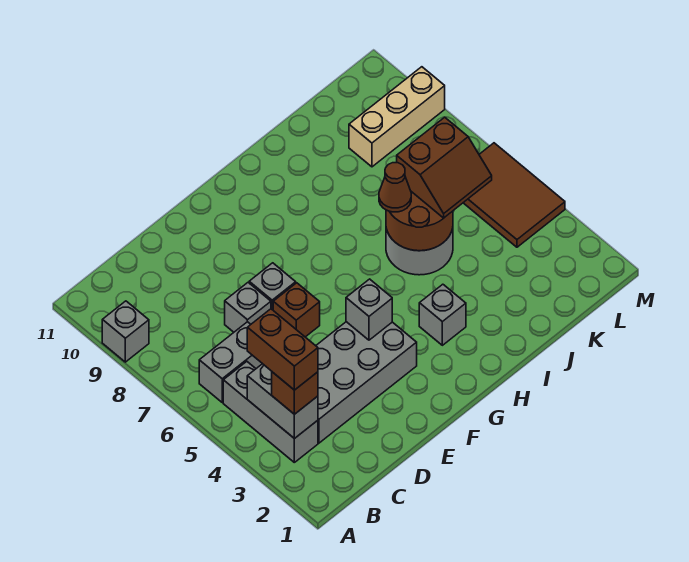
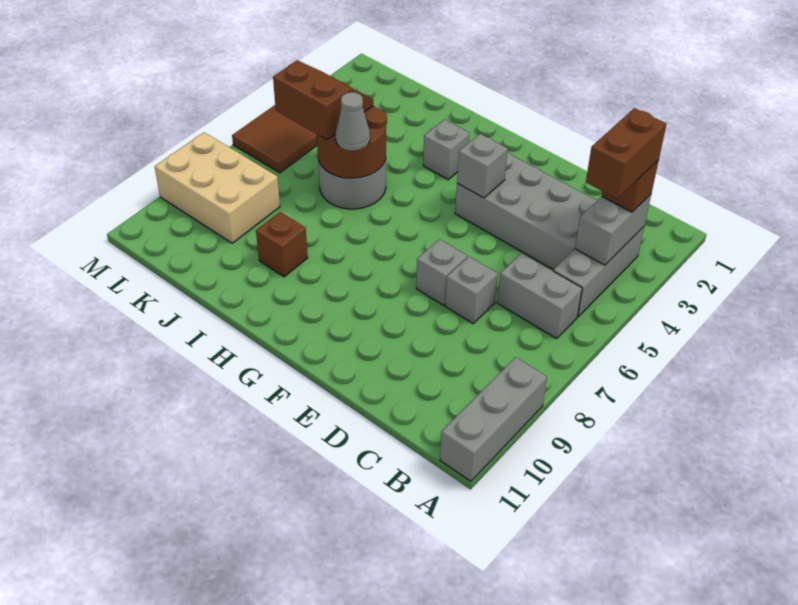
grey brick A9 level 1 -> grey brick A9:A11 level 1
brown brick E6 level 1 -> brown brick I9 level 1
brown cone I6 level 3 -> grey cone I6 level 3
tan brick K9:M9 level 1 -> tan brick K8:M9 level 1

